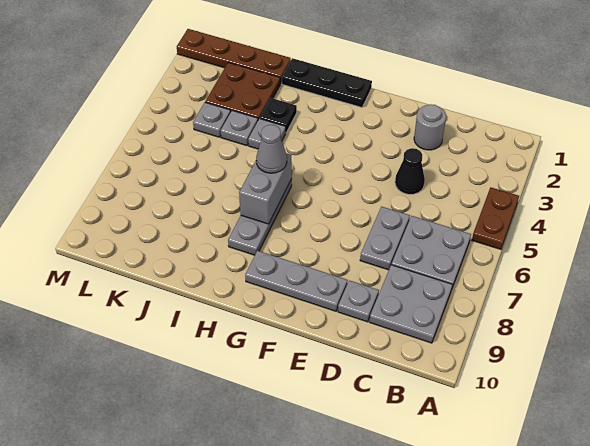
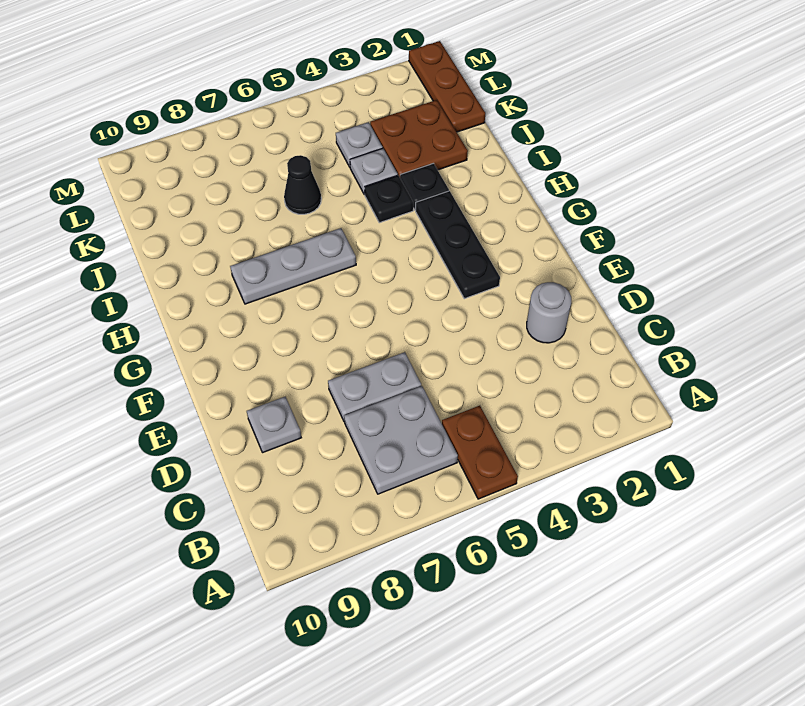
brown plate A4:A5 level 1 -> brown plate A5:B5 level 1
grey plate B8:C9 level 1 -> none
black cone D4 level 1 -> black cone J6 level 1
grey plate E9:G9 level 1 -> none
black plate G1:I1 level 1 -> black plate F3:H3 level 1
grey brick H6:H7 level 2 -> none
grey cone H6 level 3 -> none
grey plate I4 level 1 -> black plate I4 level 1
brown plate J1:M1 level 1 -> brown plate K1:M1 level 1

